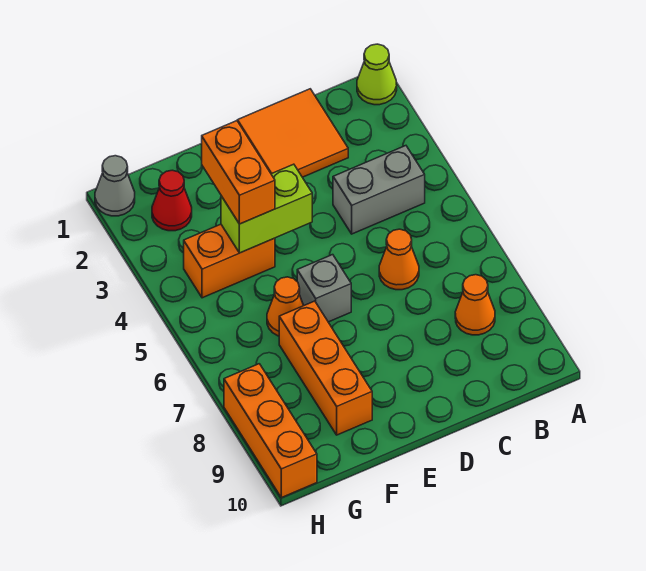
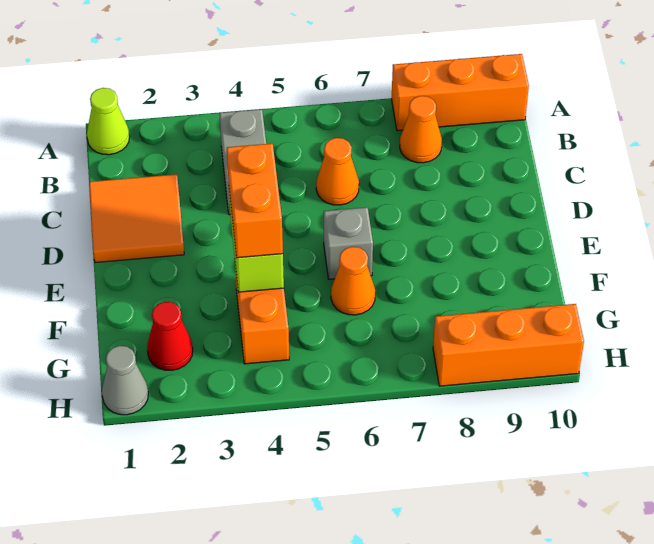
orange brick F3:F4 level 3 -> orange brick E4:F4 level 3
orange brick F7:F9 level 1 -> orange brick A8:A10 level 1

